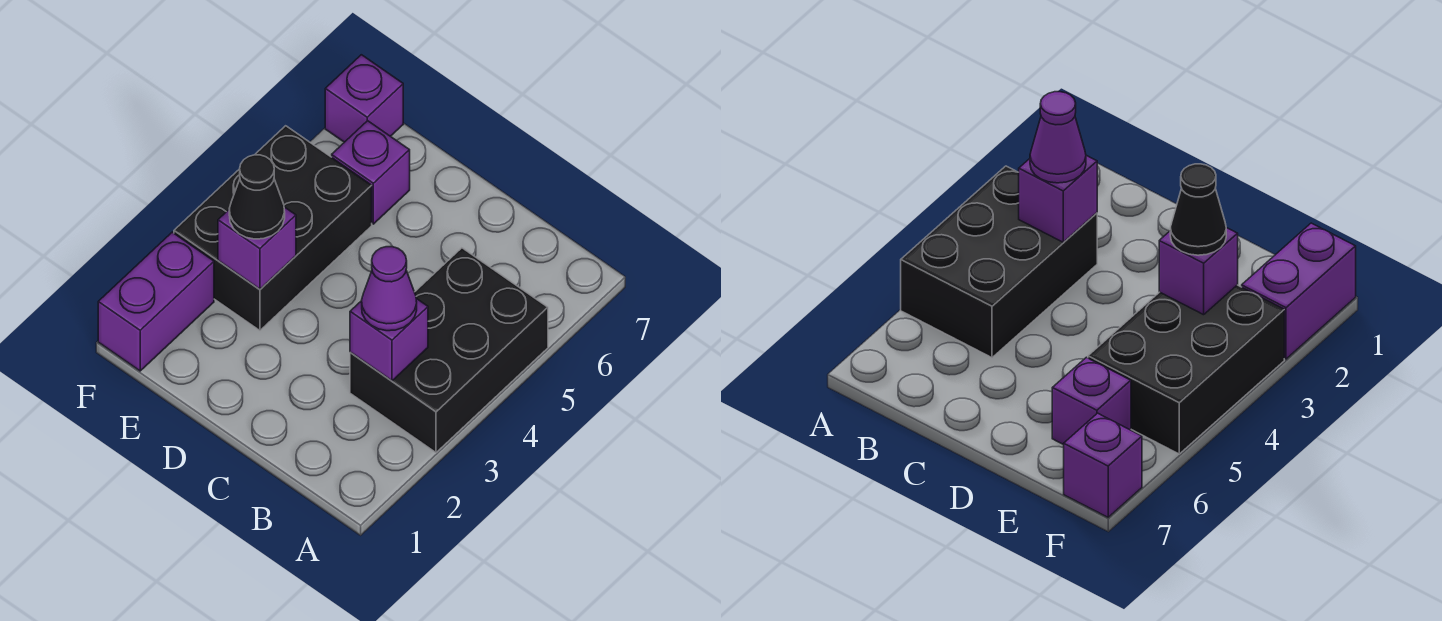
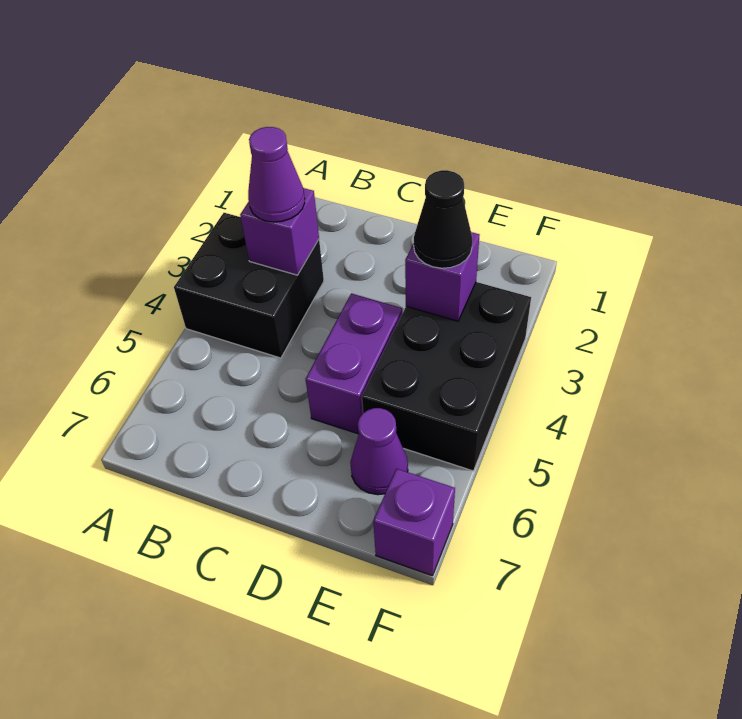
black brick A3:B5 level 1 -> black brick A3:B4 level 1
purple brick E6 level 1 -> purple cone E6 level 1
purple brick F1:F2 level 1 -> purple brick D4:D5 level 1

